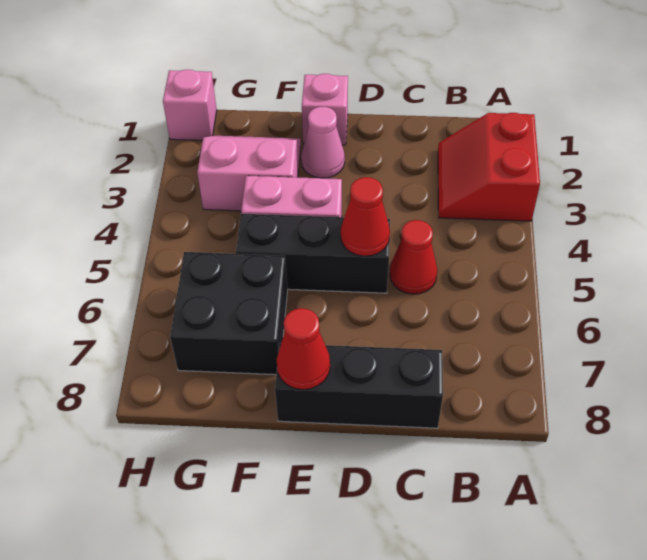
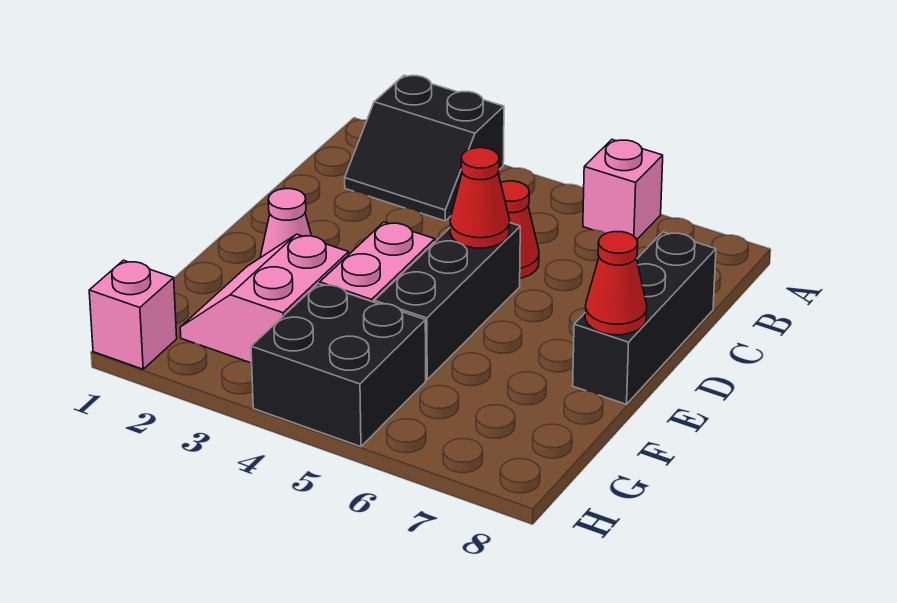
red slope A2:B3 level 1 top A -> black slope A2:B3 level 1 top A
pink brick E1 level 1 -> pink brick A6 level 1
black brick F6:G7 level 1 -> black brick G4:H5 level 1

